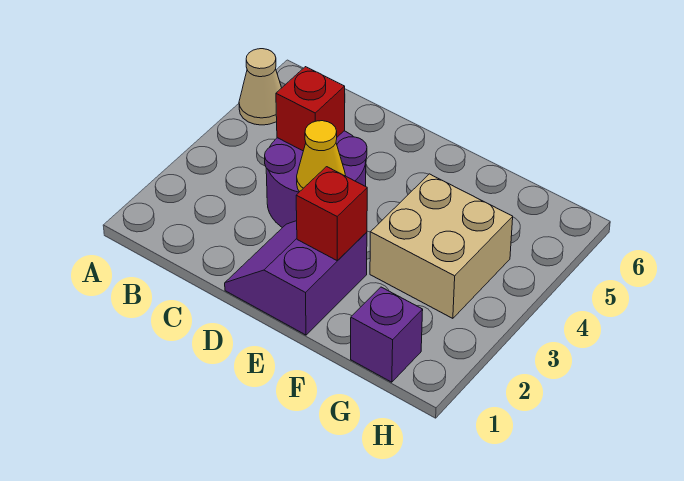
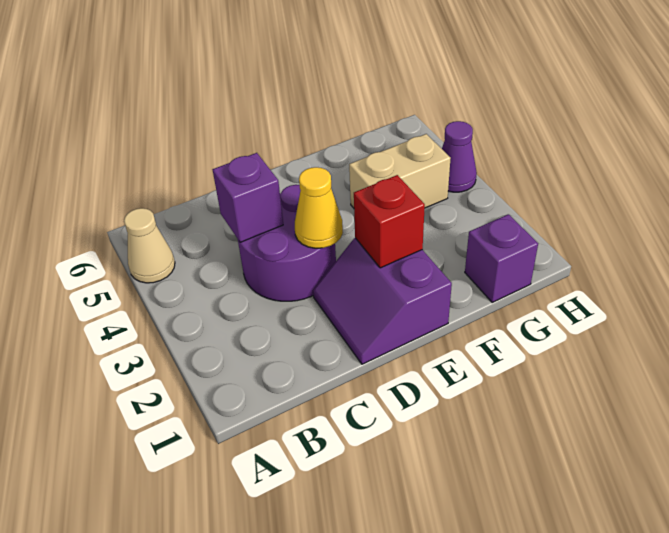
red brick C4 level 2 -> purple brick C4 level 2
tan brick F3:G4 level 1 -> tan brick F4:G4 level 1
none -> purple cone H4 level 1

